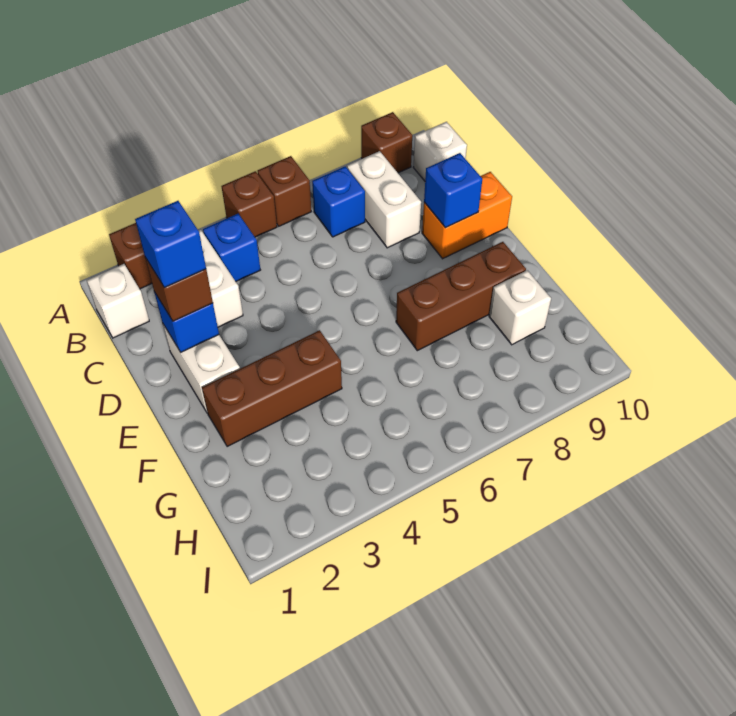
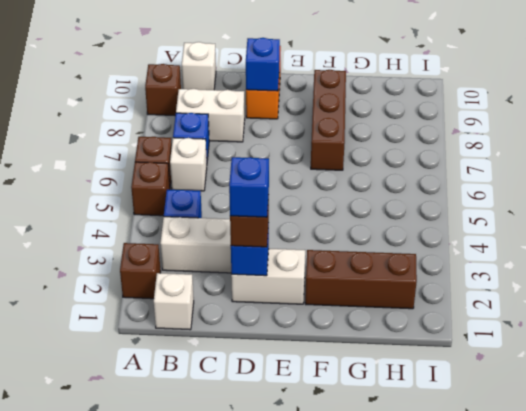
brown brick F2:F4 level 1 -> brown brick F2:H2 level 1
white brick G9 level 1 -> white brick B6 level 1

